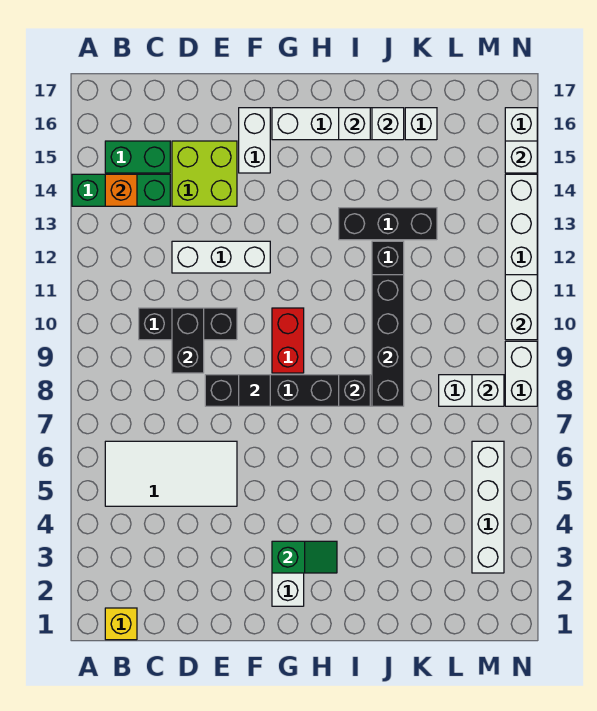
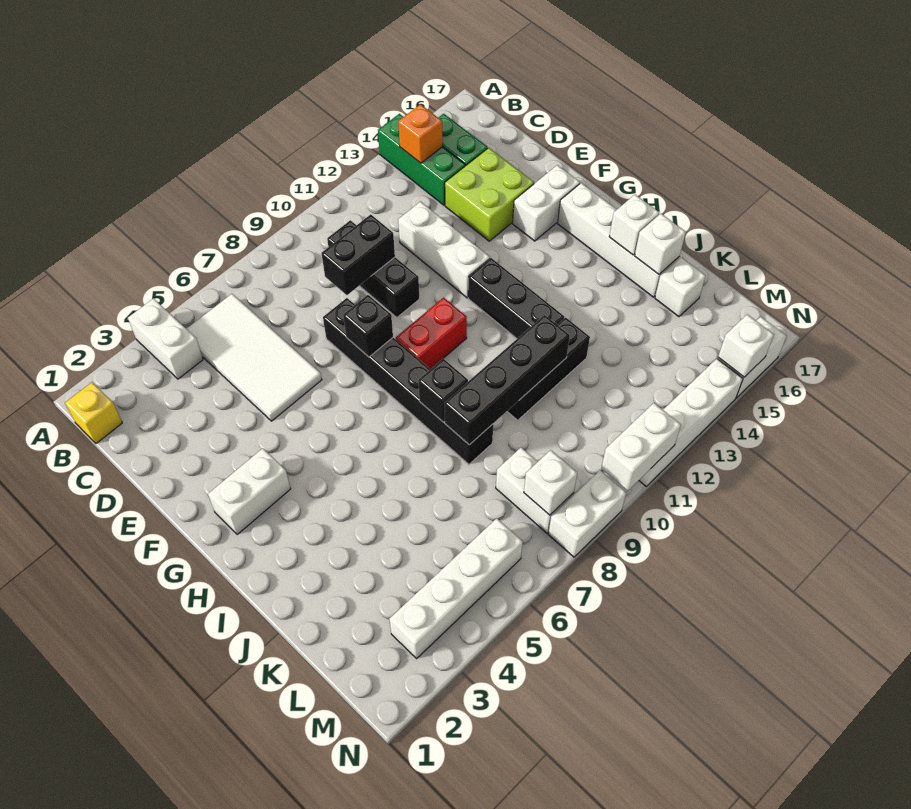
none -> white brick A4:B4 level 1
black tile F8 level 2 -> black brick F8 level 2
green slope G3:H3 level 2 top G -> none
black brick I13:K13 level 1 -> black brick G12:I12 level 1

